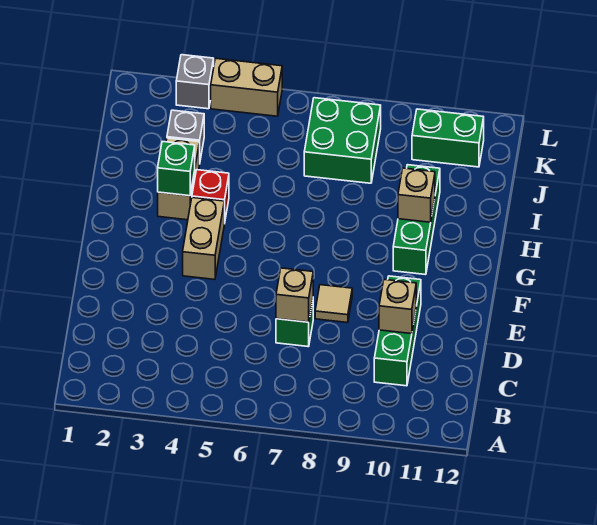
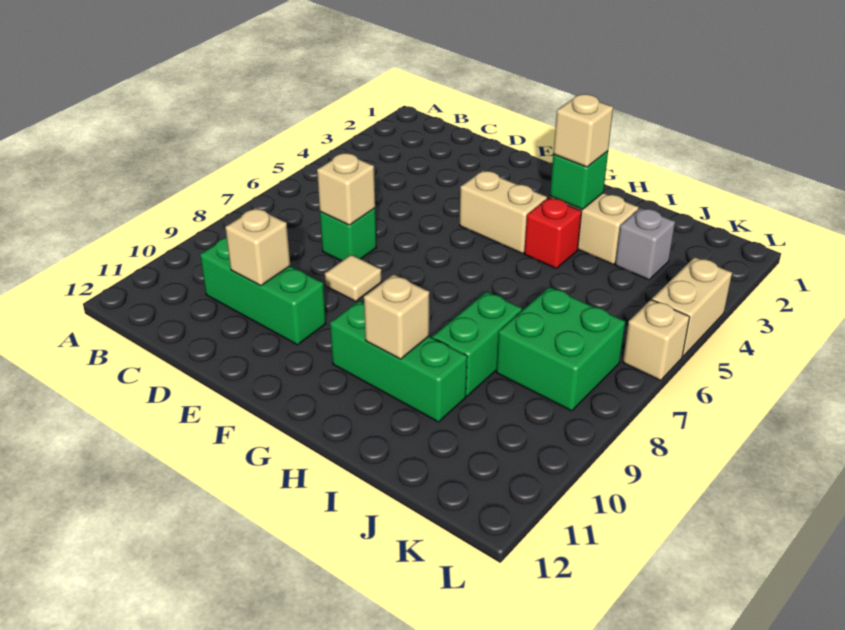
none -> tan brick H3 level 3
green brick K10:K11 level 1 -> green brick I8:I9 level 1
grey brick L3 level 1 -> none
none -> tan brick L6 level 1

